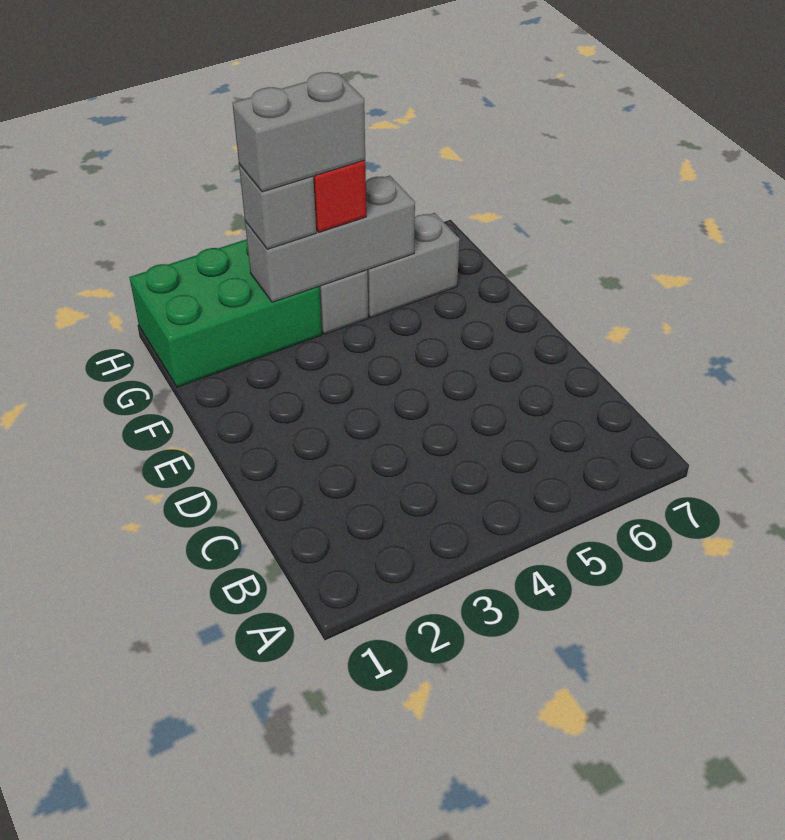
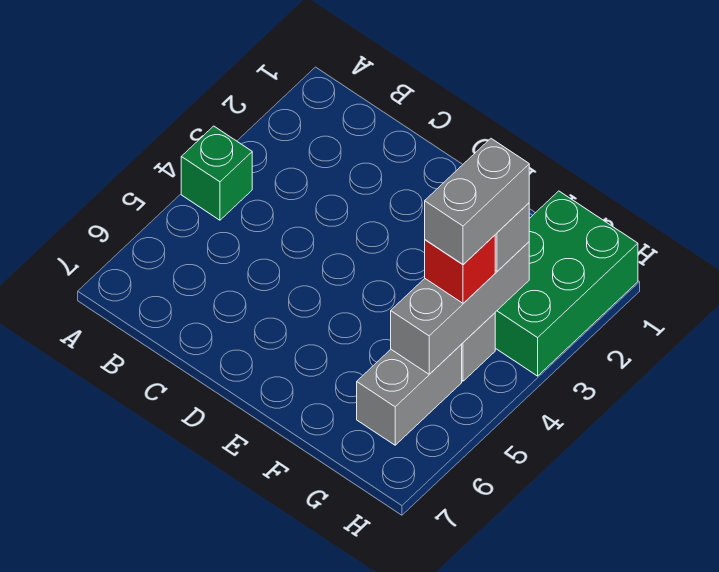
none -> green brick A4 level 1

